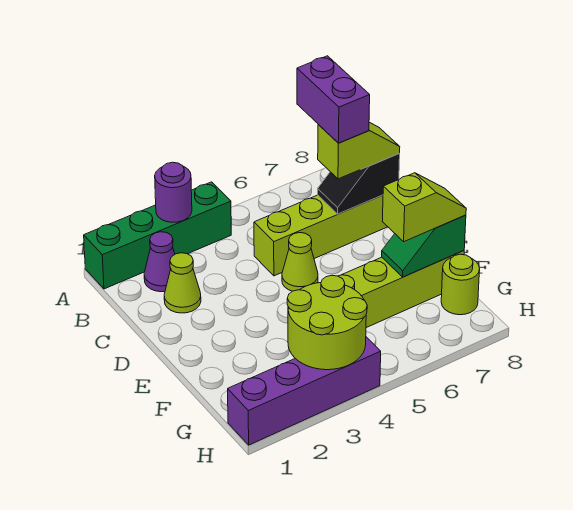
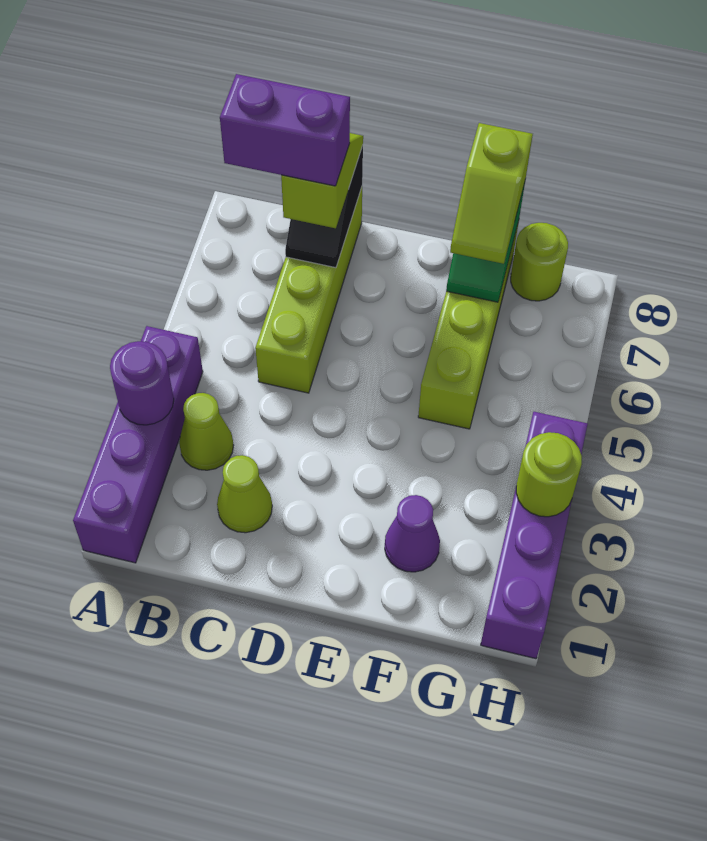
green brick A1:A4 level 1 -> purple brick A1:A4 level 1
purple cone B2 level 1 -> purple cone F2 level 1
lime cone D5 level 1 -> lime cone B3 level 1
lime slope F7:F8 level 3 top 7 -> lime slope F7:F8 level 3 top 8
lime round brick G3:H4 level 2 -> lime round brick H3 level 2

